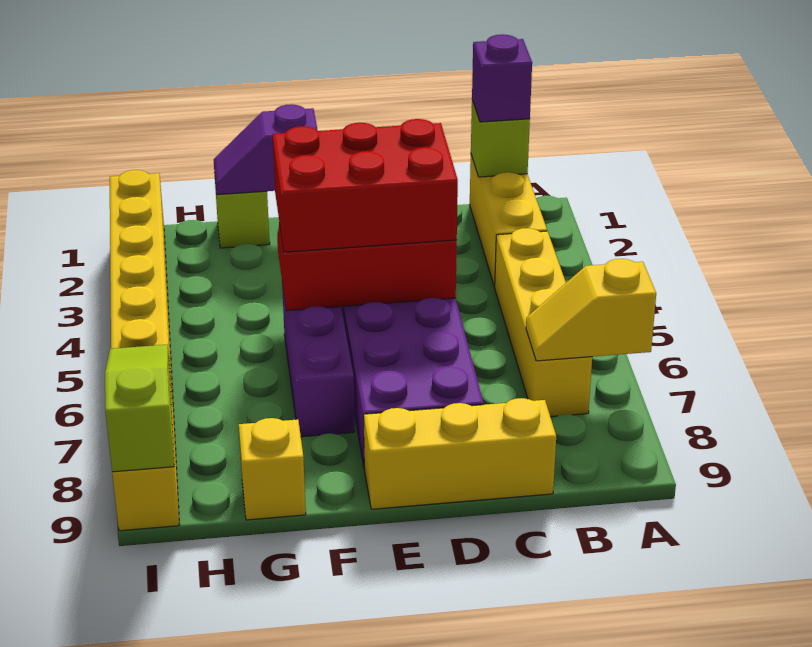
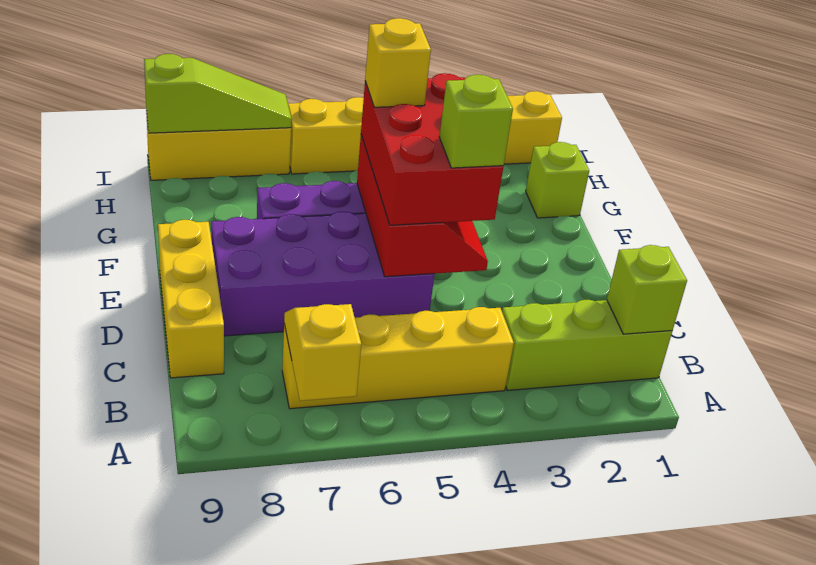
yellow brick B1:B3 level 1 -> lime brick B1:B3 level 1
purple brick B1 level 3 -> none
none -> lime brick D4 level 4
purple slope F1:G1 level 2 top F -> none
yellow brick G9 level 1 -> yellow brick F5 level 4

